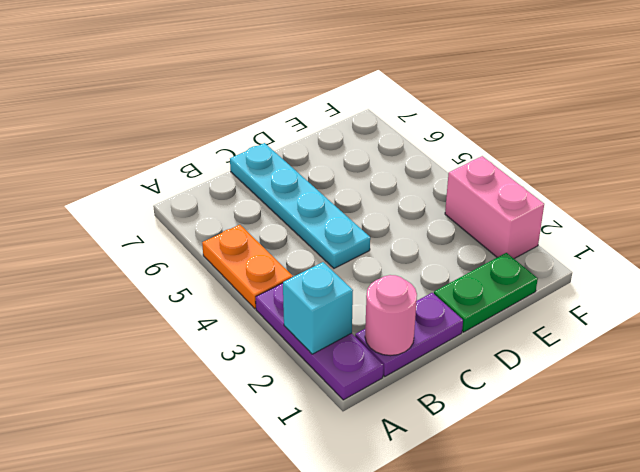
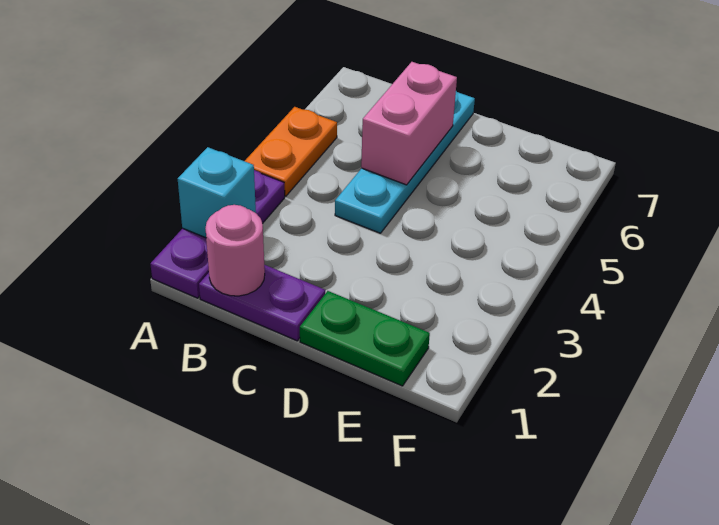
pink brick F2:F3 level 1 -> pink brick C5:C6 level 2

